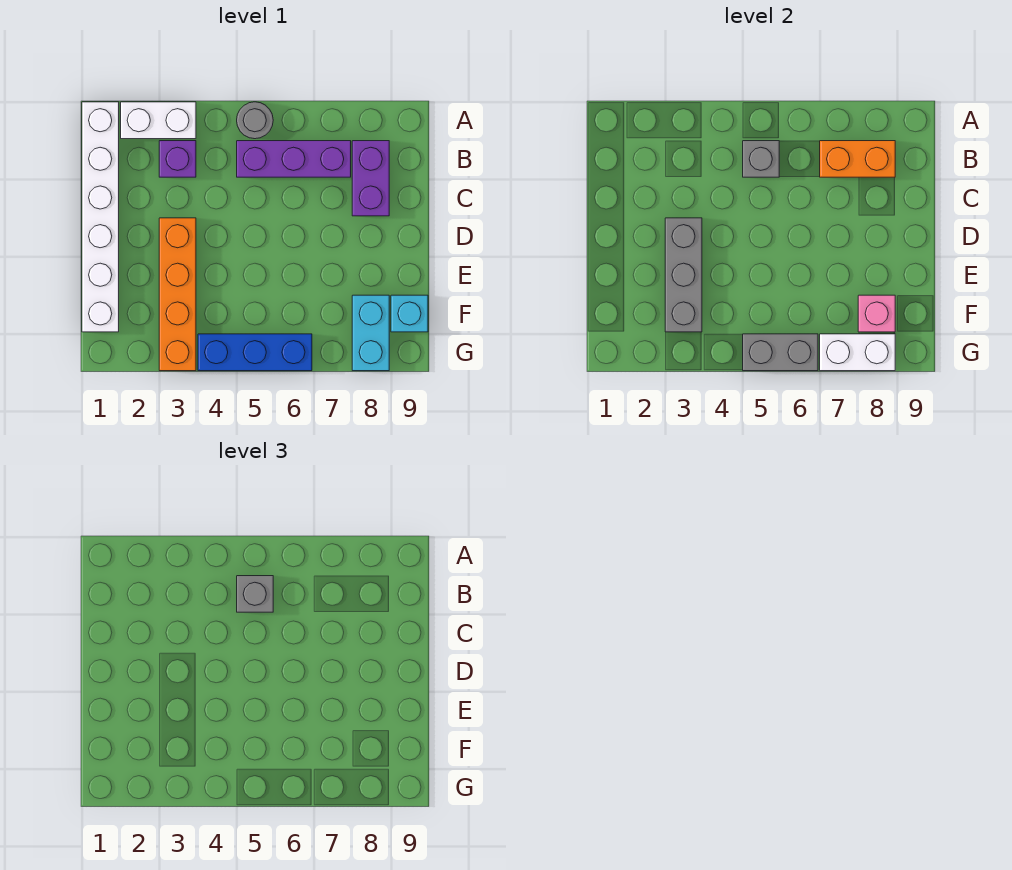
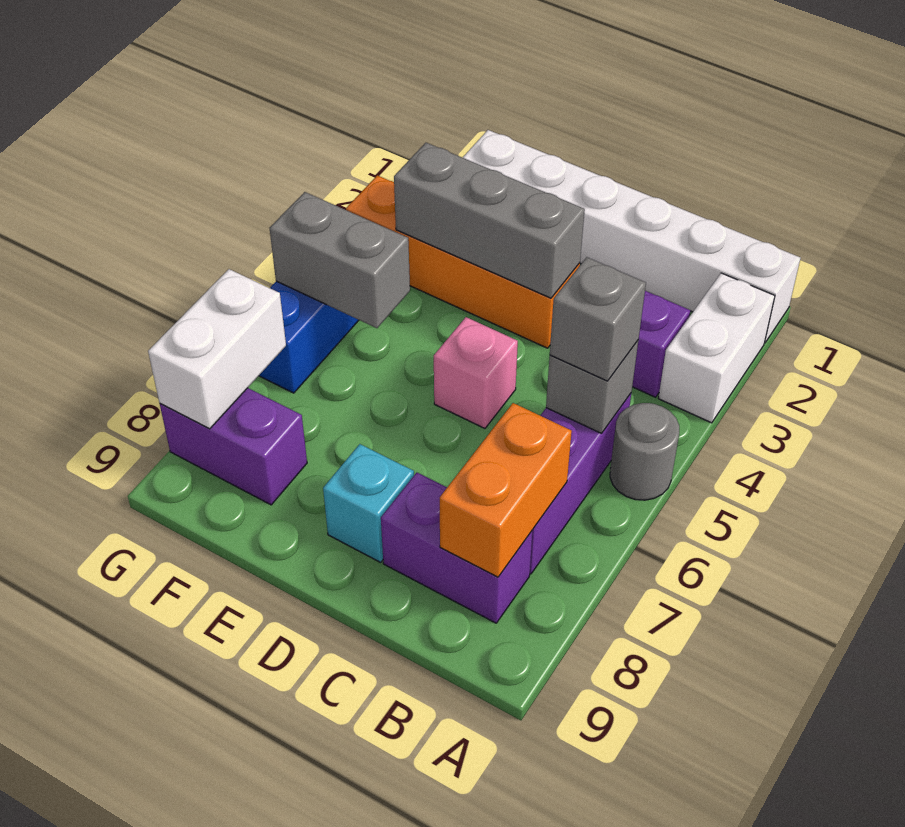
cyan brick F8:G8 level 1 -> purple brick F8:G8 level 1
pink brick F8 level 2 -> pink brick D5 level 1
cyan brick F9 level 1 -> cyan brick D8 level 1
grey brick G5:G6 level 2 -> grey brick F5:G5 level 2

